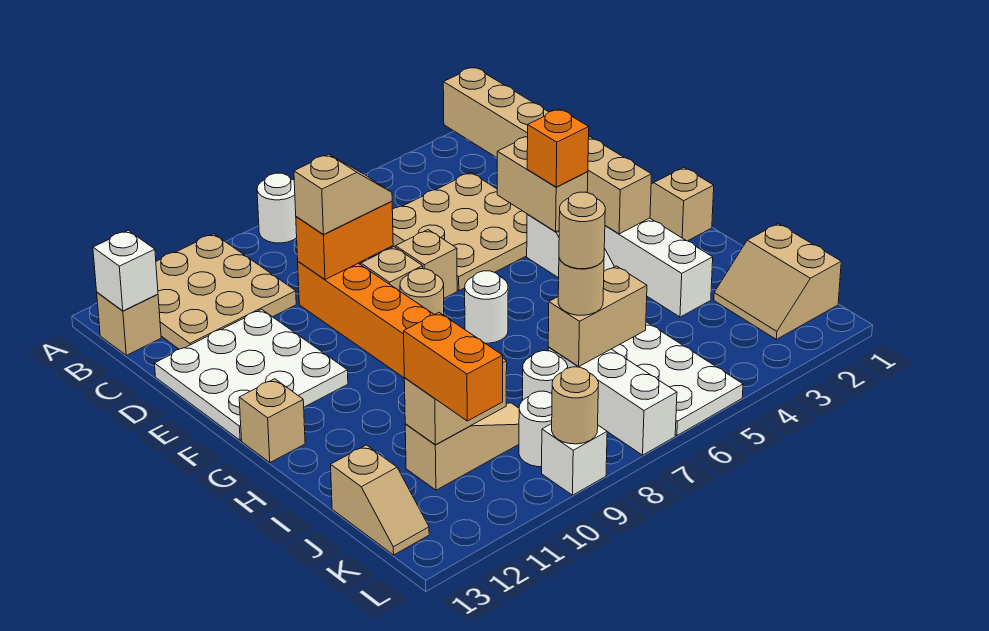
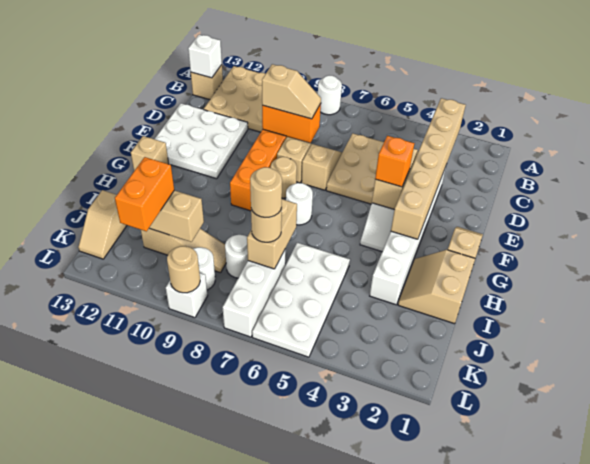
tan slope J1:K2 level 1 top 1 -> tan slope H1:I2 level 1 top 1
tan brick J6:J7 level 2 -> tan brick I7:J7 level 2

